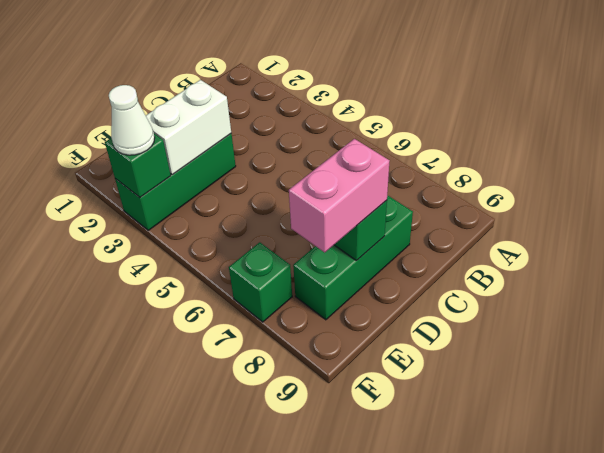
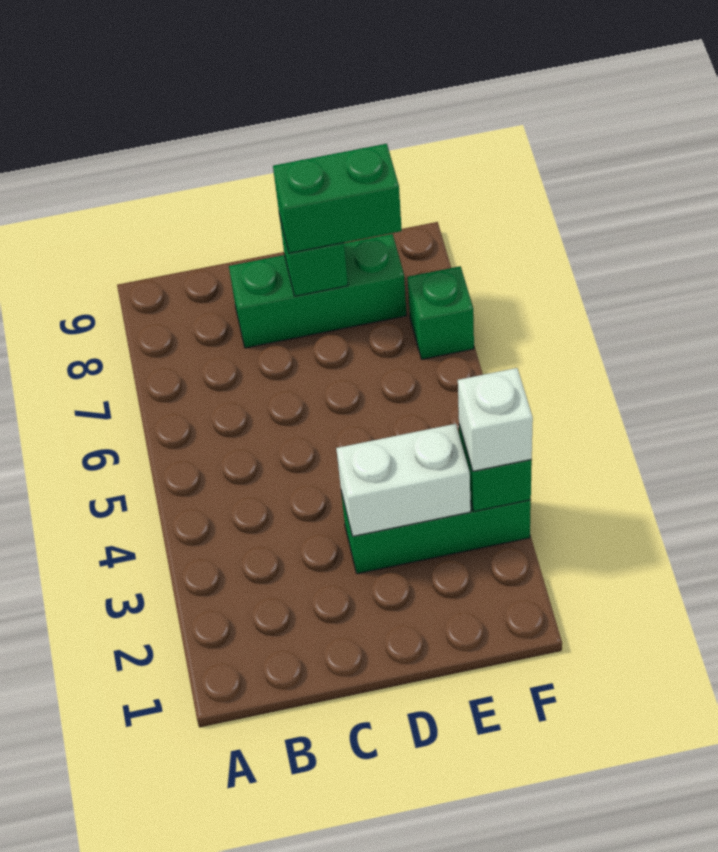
pink brick D8:E8 level 3 -> green brick D8:E8 level 3
white cone F3 level 3 -> white brick F3 level 3

